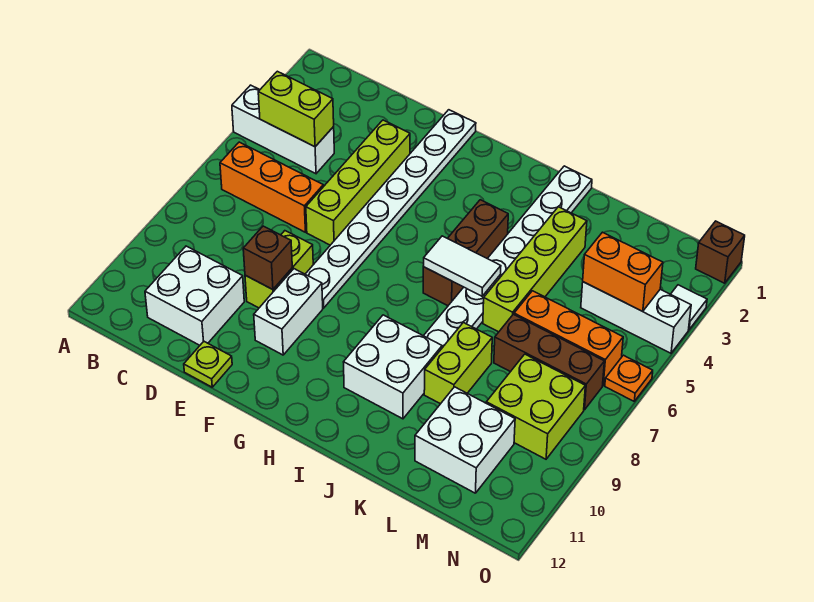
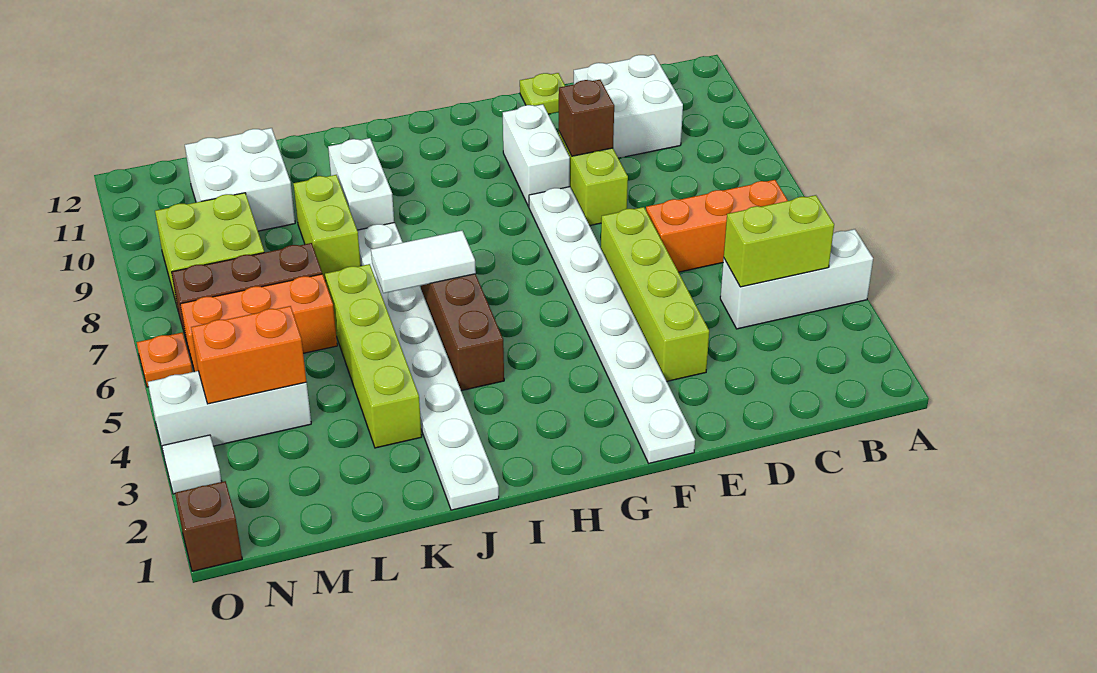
white brick I9:J10 level 1 -> white brick J9:J10 level 1

